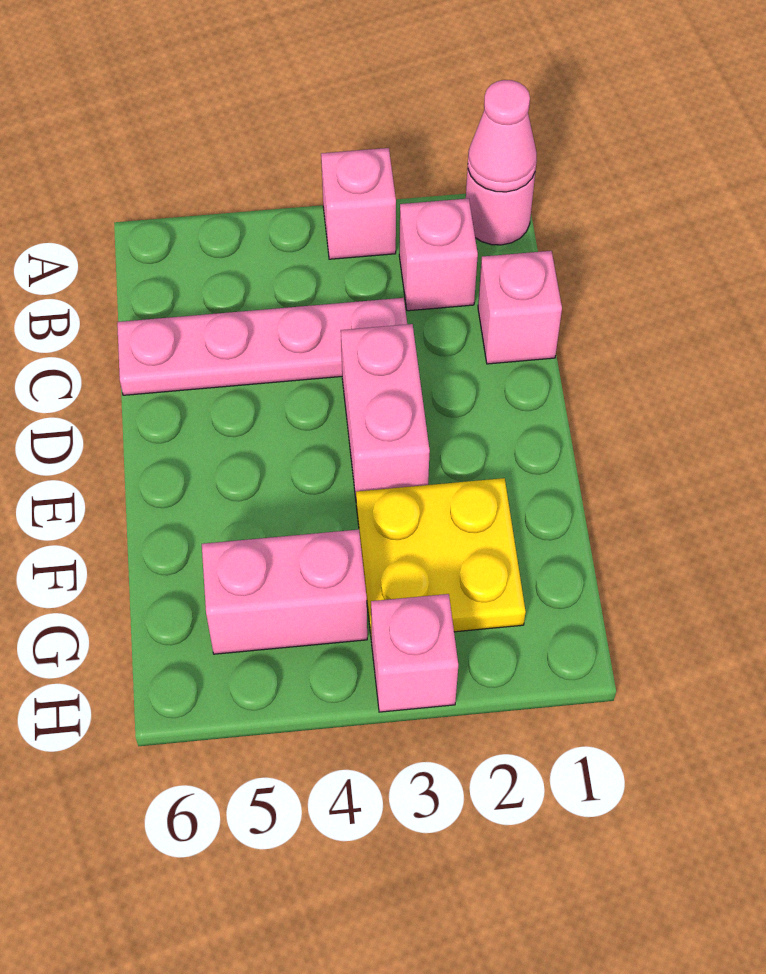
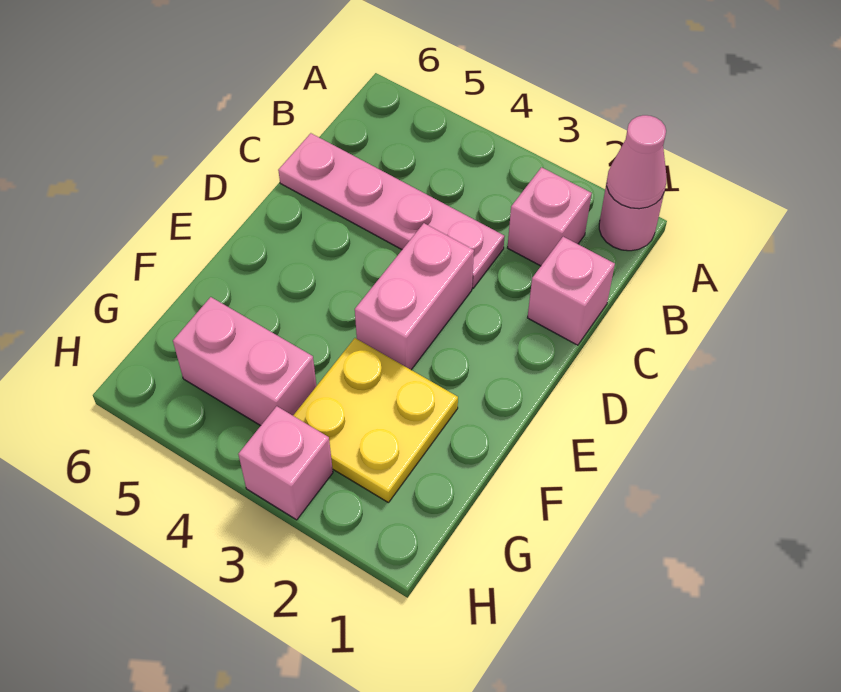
pink brick A3 level 1 -> none

